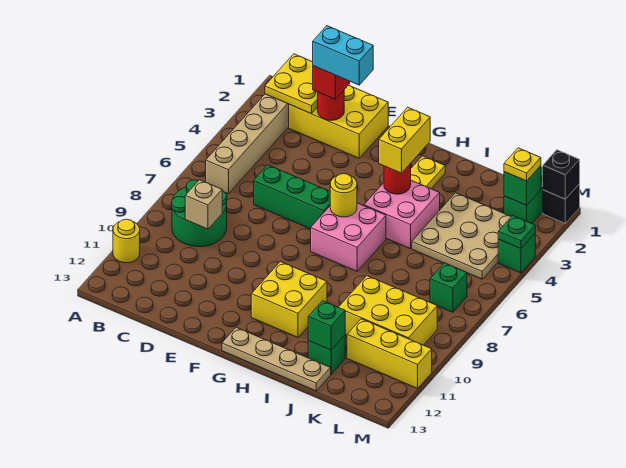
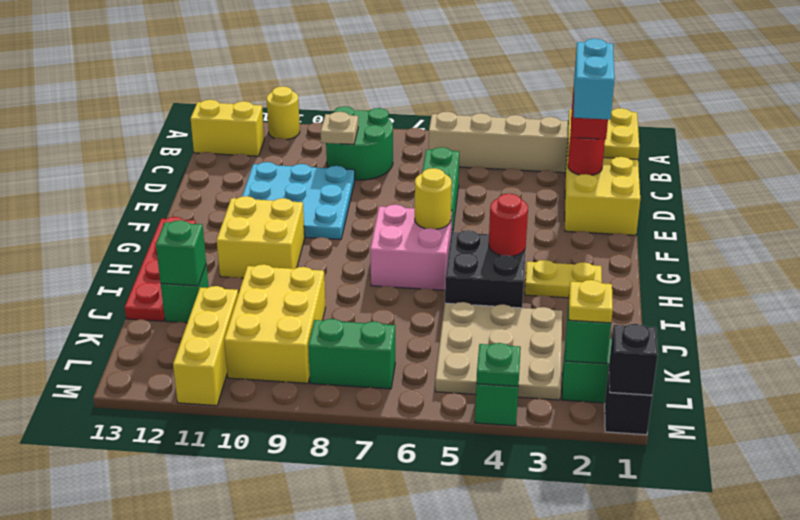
tan brick C9 level 2 -> tan plate C9 level 2
none -> cyan plate D9:F11 level 1
tan plate G13:J13 level 1 -> red plate G13:J13 level 1
yellow brick H3:H4 level 3 -> yellow brick B12:B13 level 1
pink brick H4:I5 level 1 -> black brick H4:I5 level 1
green brick L7 level 1 -> green brick L7:L8 level 1

